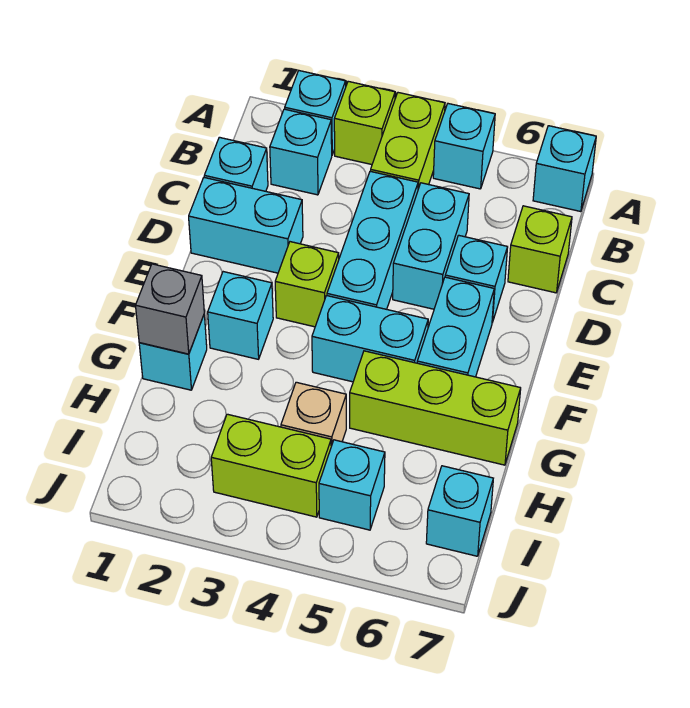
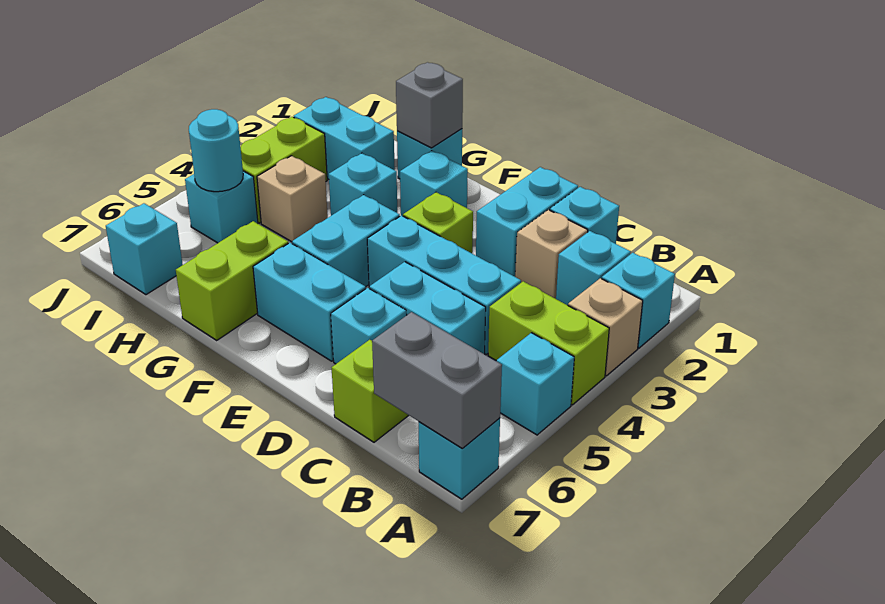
lime brick A3 level 1 -> tan brick A3 level 1
none -> grey brick A7:B7 level 2
none -> tan brick C2 level 1
none -> cyan brick G3 level 1
lime brick G5:G7 level 1 -> lime brick G6:G7 level 1
none -> cyan brick H2:I2 level 1
none -> cyan round brick I5 level 2

